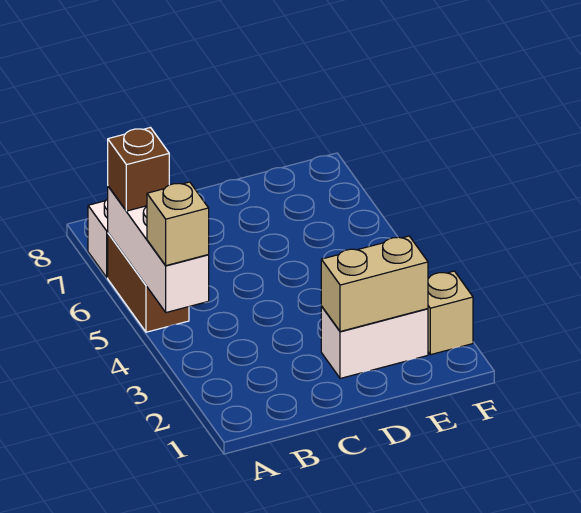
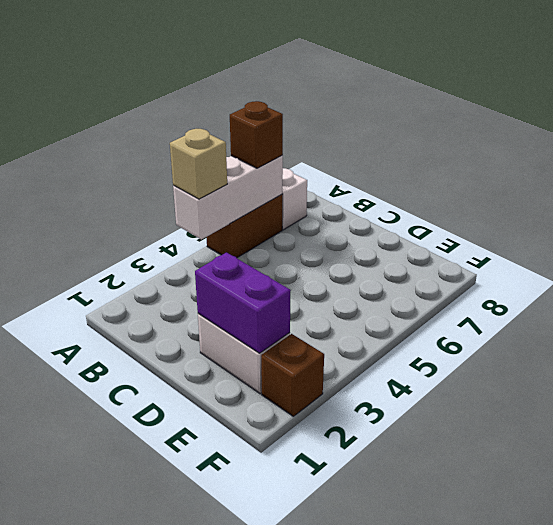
tan brick D2:E2 level 2 -> purple brick D2:E2 level 2
tan brick F2 level 1 -> brown brick F2 level 1

